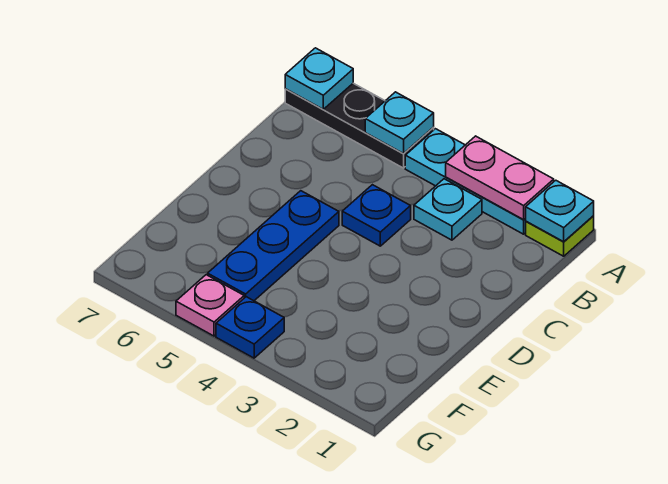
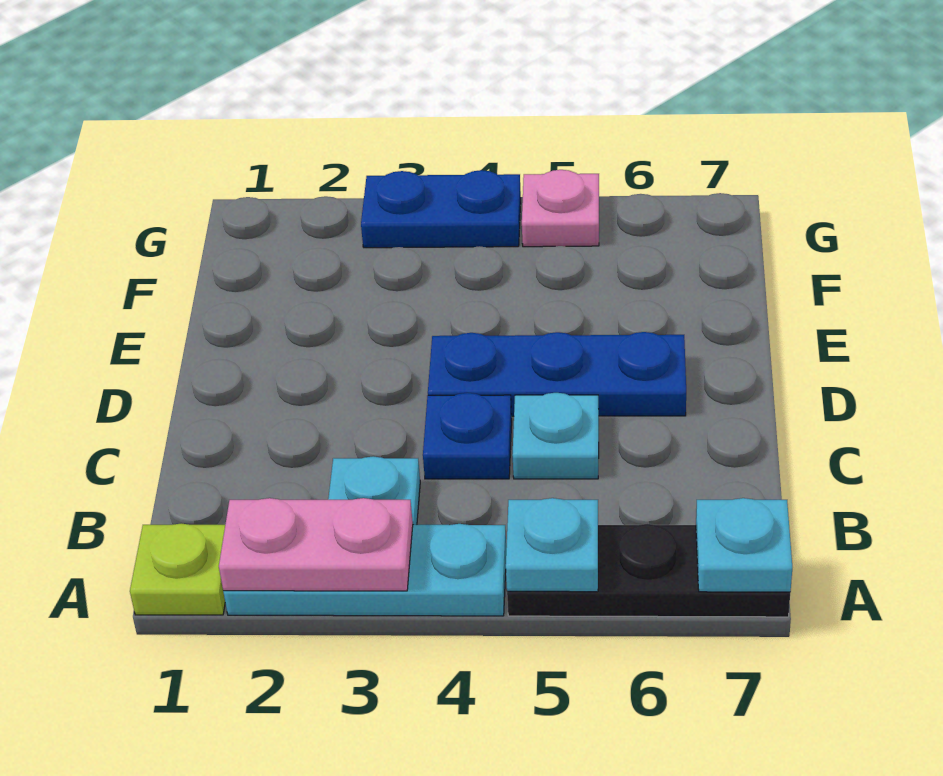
cyan plate A1 level 2 -> cyan plate C5 level 1
blue plate D5:F5 level 1 -> blue plate D4:D6 level 1
blue plate G4 level 1 -> blue plate G3:G4 level 1

